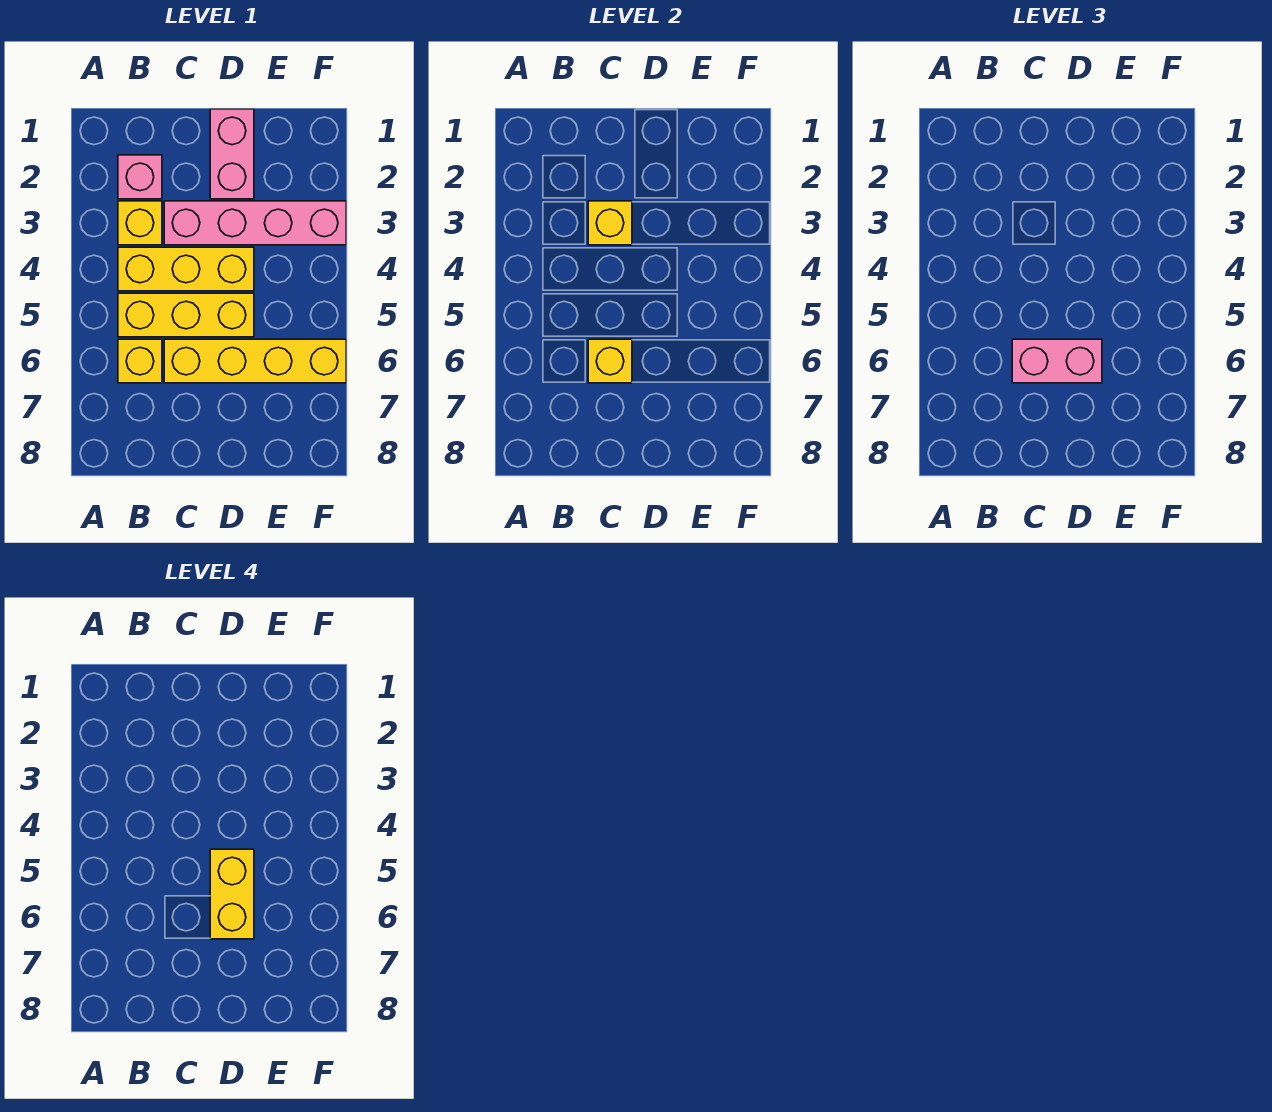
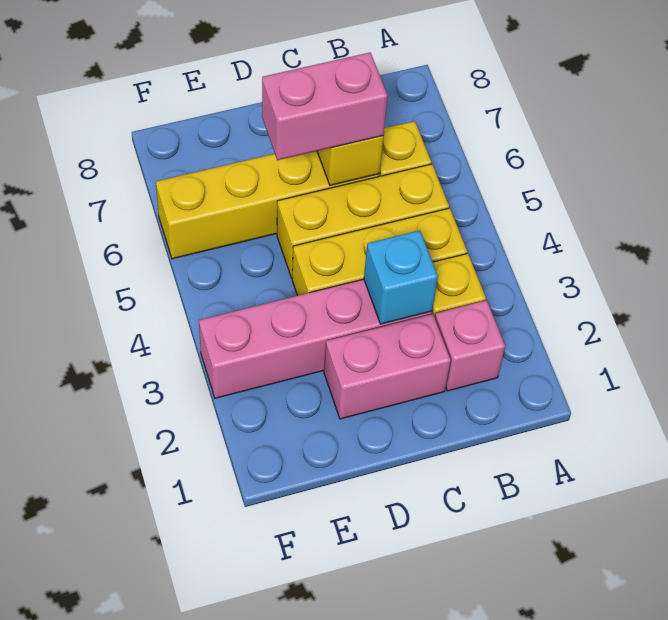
yellow brick C3 level 2 -> cyan brick C3 level 2
pink brick D1:D2 level 1 -> pink brick C2:D2 level 1
yellow brick D5:D6 level 4 -> none

